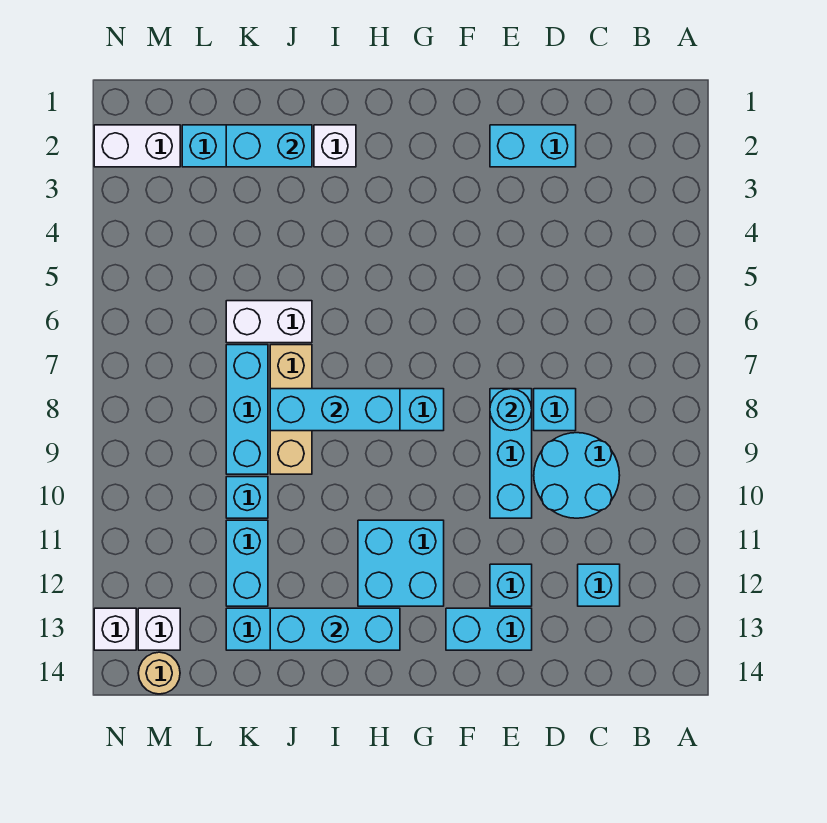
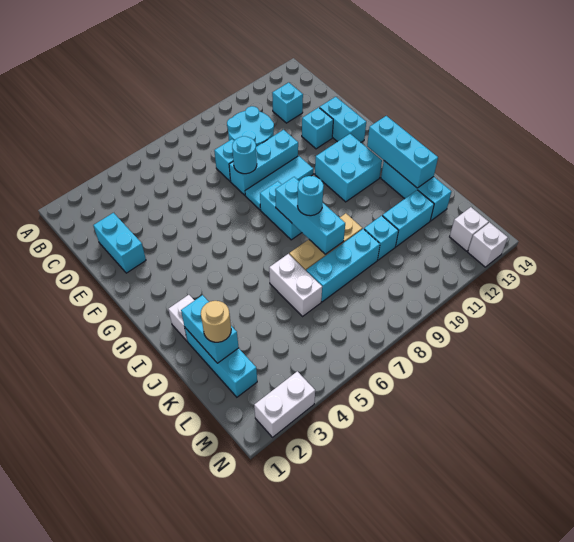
none -> cyan tile F8:F10 level 1
none -> cyan round brick I8 level 3
white brick M2:N2 level 1 -> white brick N2:N3 level 1
tan round brick M14 level 1 -> tan round brick K2 level 3

